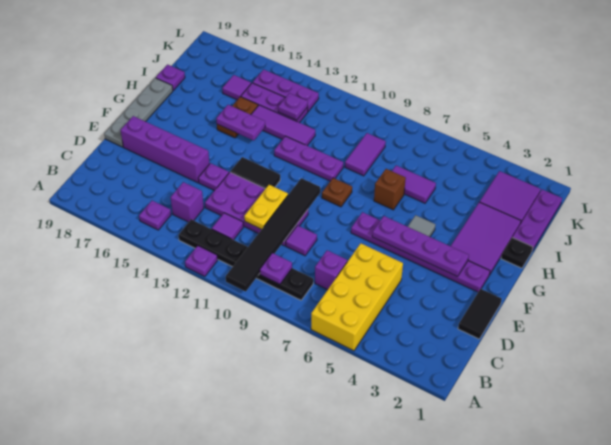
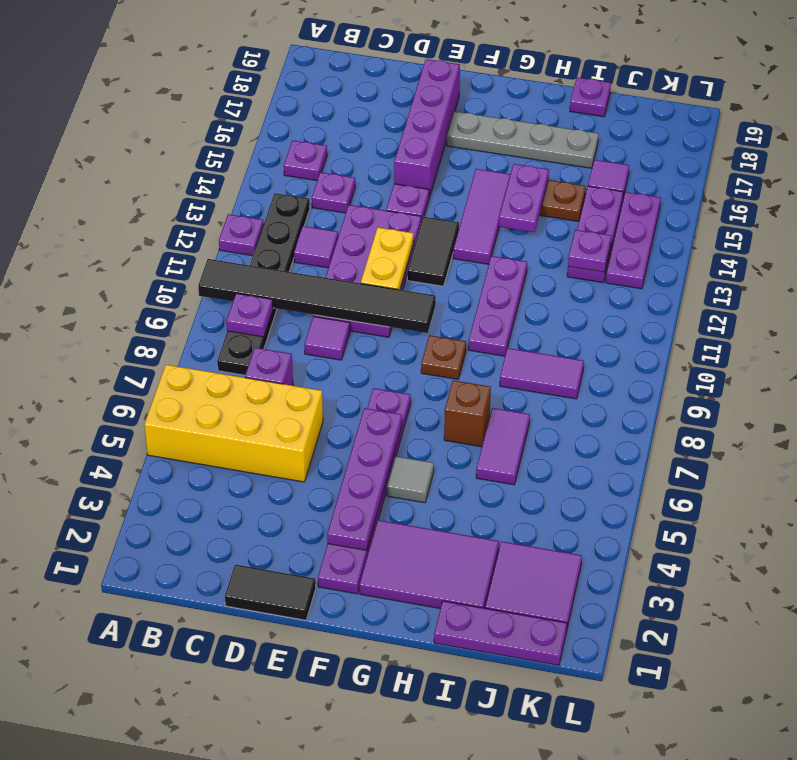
purple brick C14 level 1 -> purple plate C14 level 1
yellow plate D11:E11 level 2 -> yellow plate E11:E12 level 2
grey plate E19:H19 level 1 -> grey plate F17:I17 level 1
black plate H1 level 1 -> none
purple tile I12:I14 level 1 -> purple tile G13:G15 level 1

